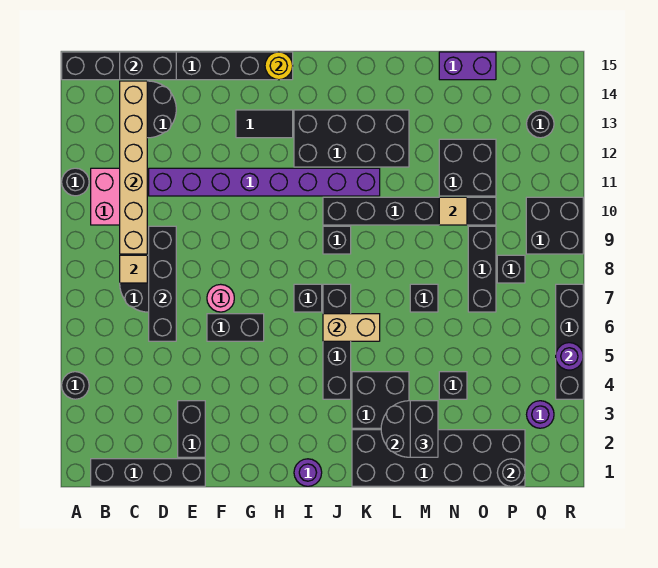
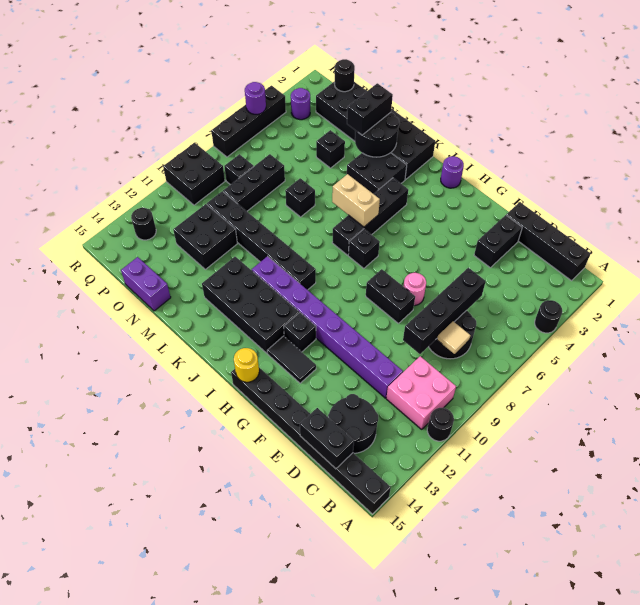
tan brick C9:C14 level 2 -> none
black brick F6:G6 level 1 -> black brick F8:G8 level 1
black brick J9 level 1 -> black brick H12 level 1
tan tile N10 level 2 -> none

